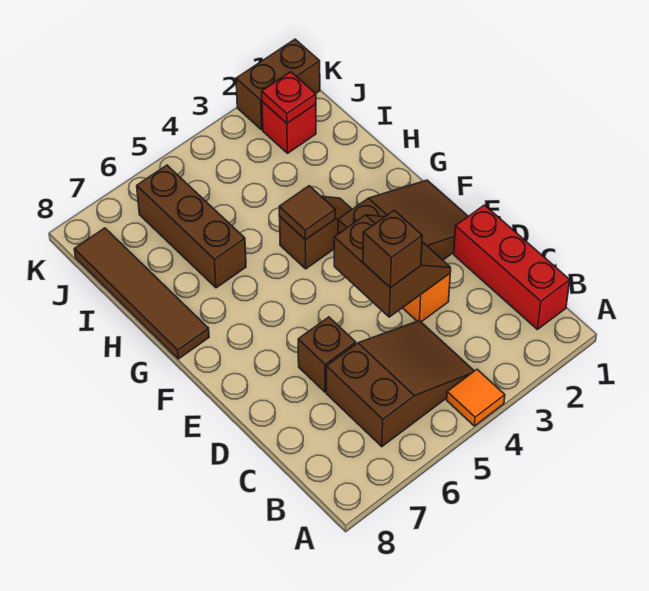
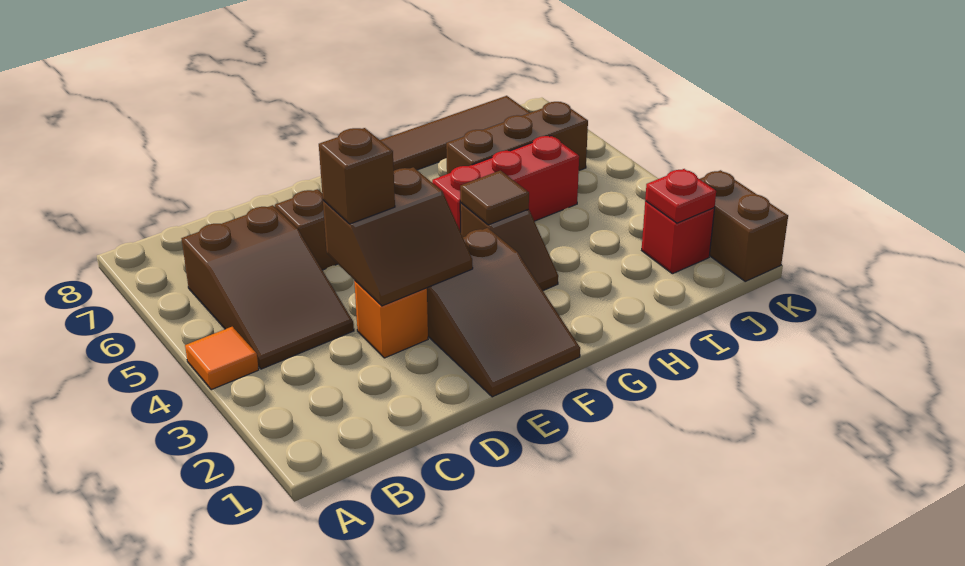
red brick B1:D1 level 1 -> red brick G5:I5 level 1

